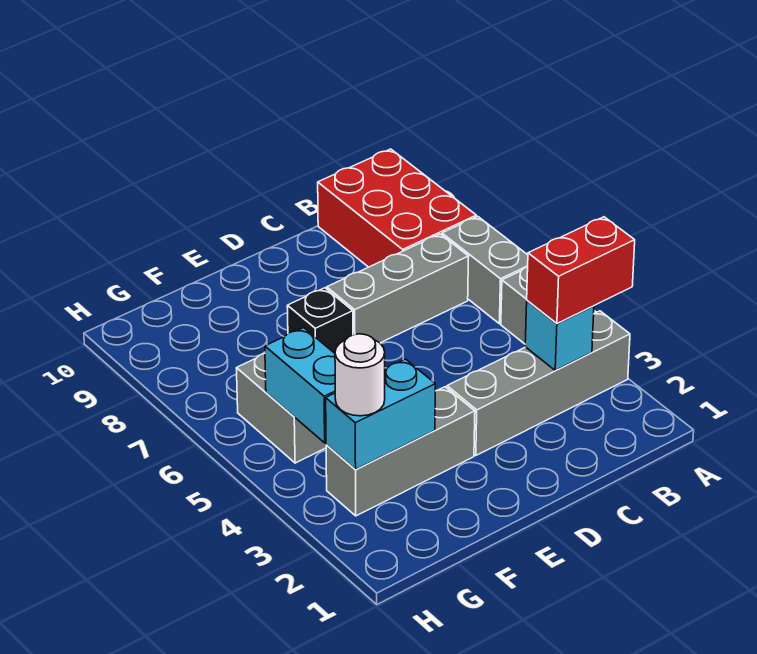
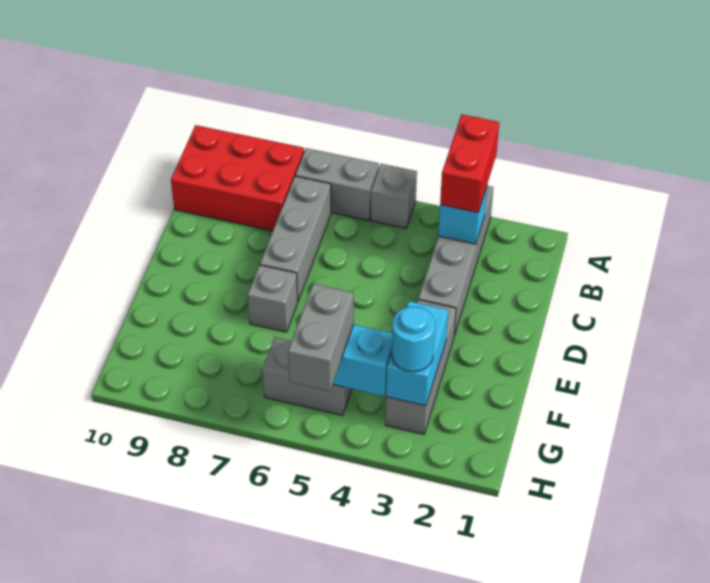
black brick E7 level 1 -> grey brick E7 level 1
white round brick G3 level 3 -> cyan round brick G3 level 3
none -> grey brick G5:H5 level 3

